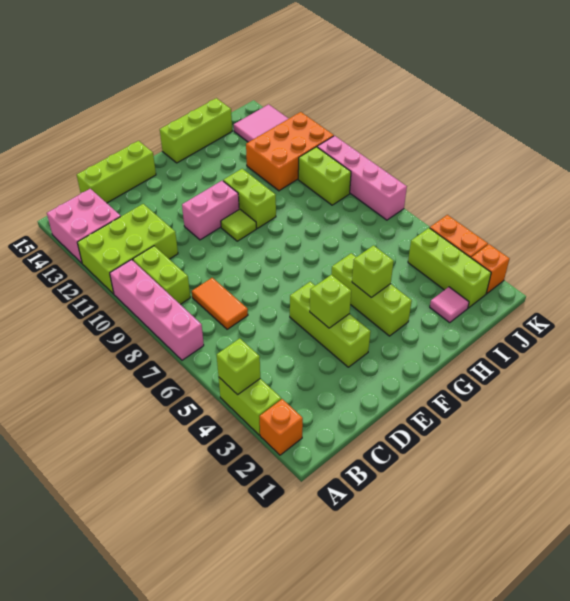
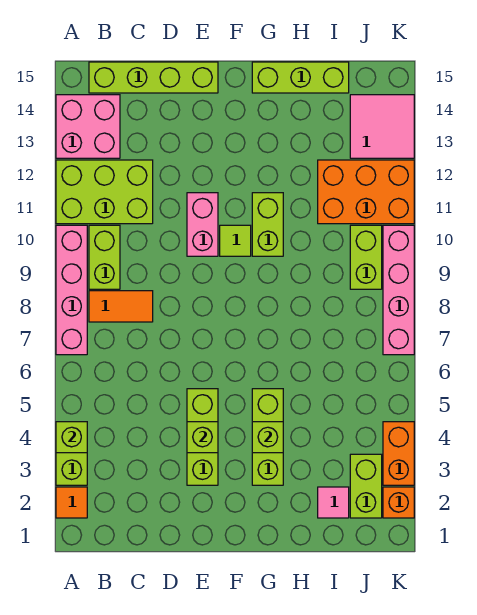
orange brick A2 level 1 -> orange tile A2 level 1
orange tile C7:C8 level 1 -> orange tile B8:C8 level 1
lime brick C15:E15 level 1 -> lime brick B15:E15 level 1
pink brick E11:F11 level 1 -> pink brick E10:E11 level 1
lime brick J2:J4 level 1 -> lime brick J2:J3 level 1

